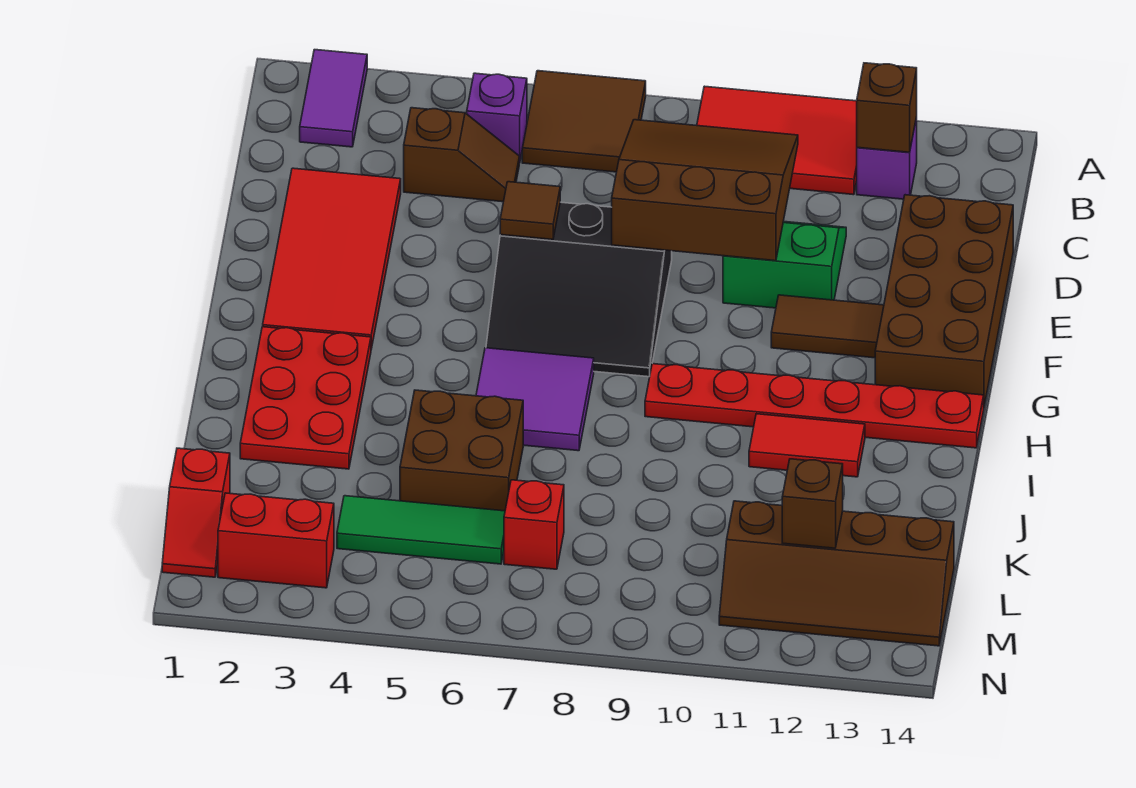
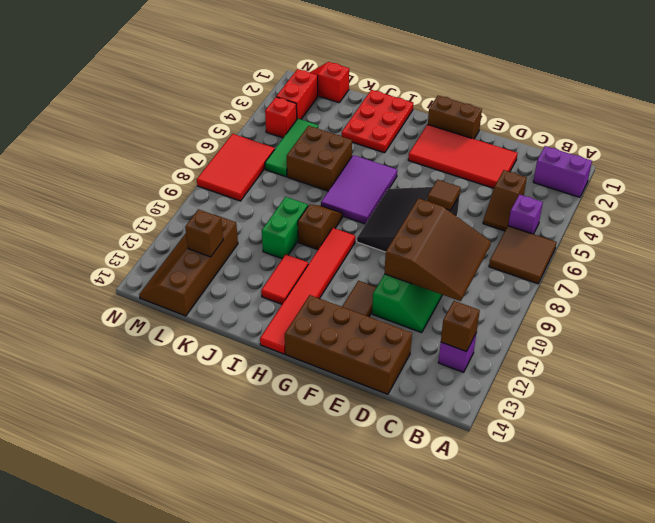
purple tile A2:B2 level 1 -> purple brick A2:B2 level 1
red tile A9:B11 level 1 -> red tile M6:N8 level 1
none -> brown brick F1:G1 level 1
red plate H2:J3 level 1 -> red plate I1:J3 level 1
purple tile H6:I7 level 1 -> purple tile H5:I7 level 1
red plate H9:H14 level 1 -> red tile H9:H14 level 1
none -> brown slope I8:I9 level 1 top 9
none -> green brick J9:J10 level 1
red brick L7 level 1 -> red brick M4 level 1

